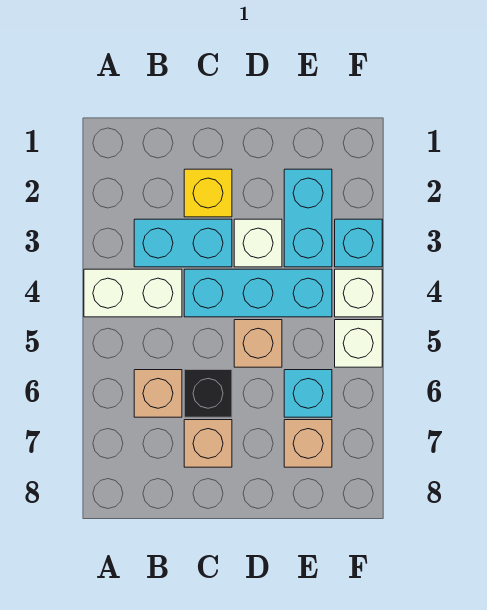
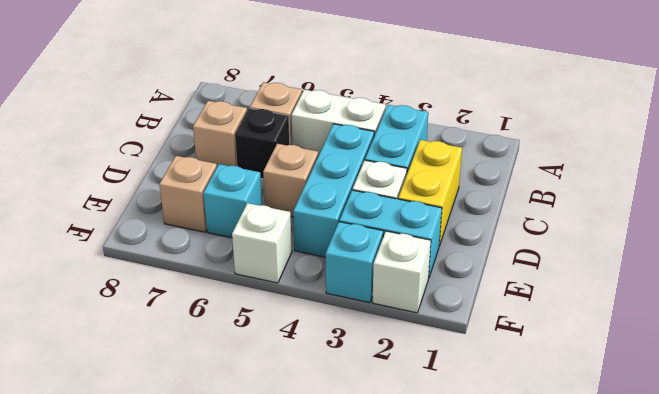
white brick A4:B4 level 1 -> white brick B4:B5 level 1
yellow brick C2 level 1 -> yellow brick C2:D2 level 1
white brick F4 level 1 -> white brick F2 level 1

